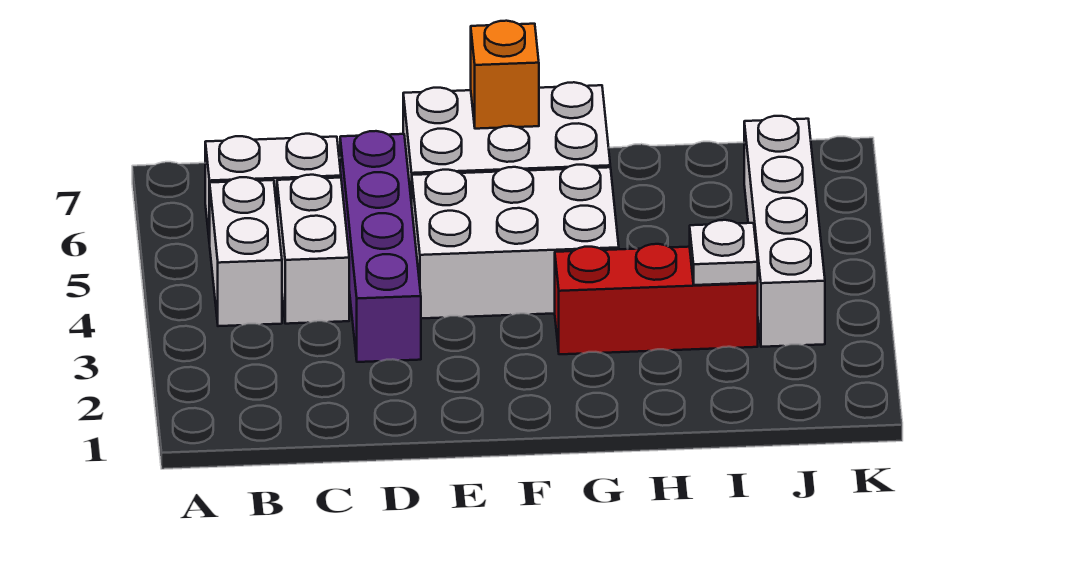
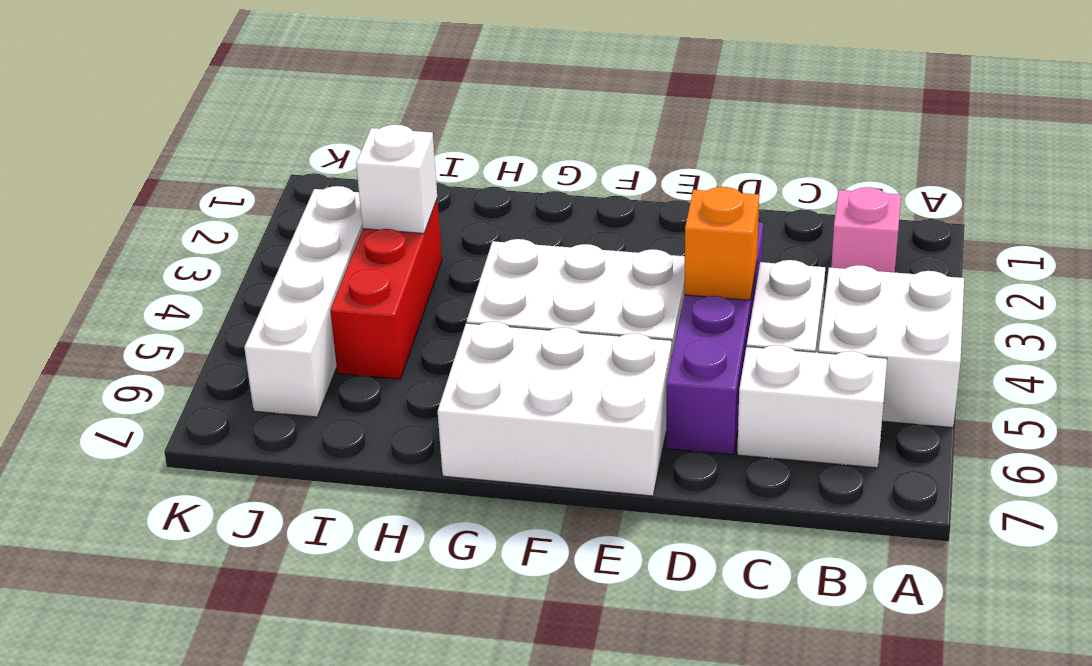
none -> pink brick B2 level 1
white brick B4:B5 level 1 -> white brick A4:B5 level 1
orange brick F7 level 2 -> orange brick D4 level 2
red brick G3:I3 level 1 -> red brick I3:I5 level 1
white plate I3 level 2 -> white brick I3 level 2

